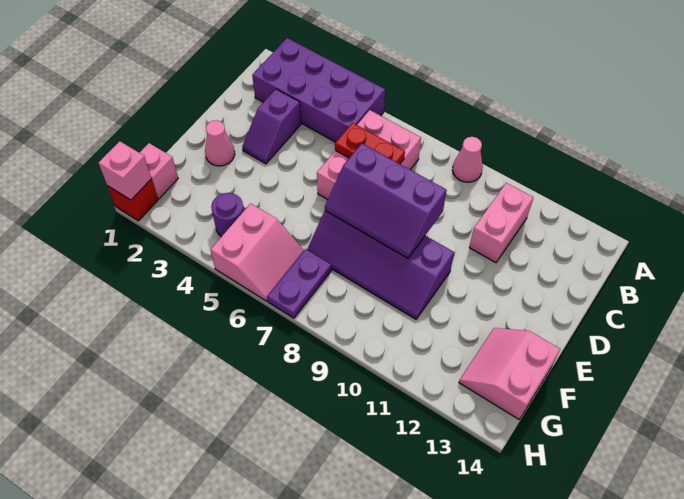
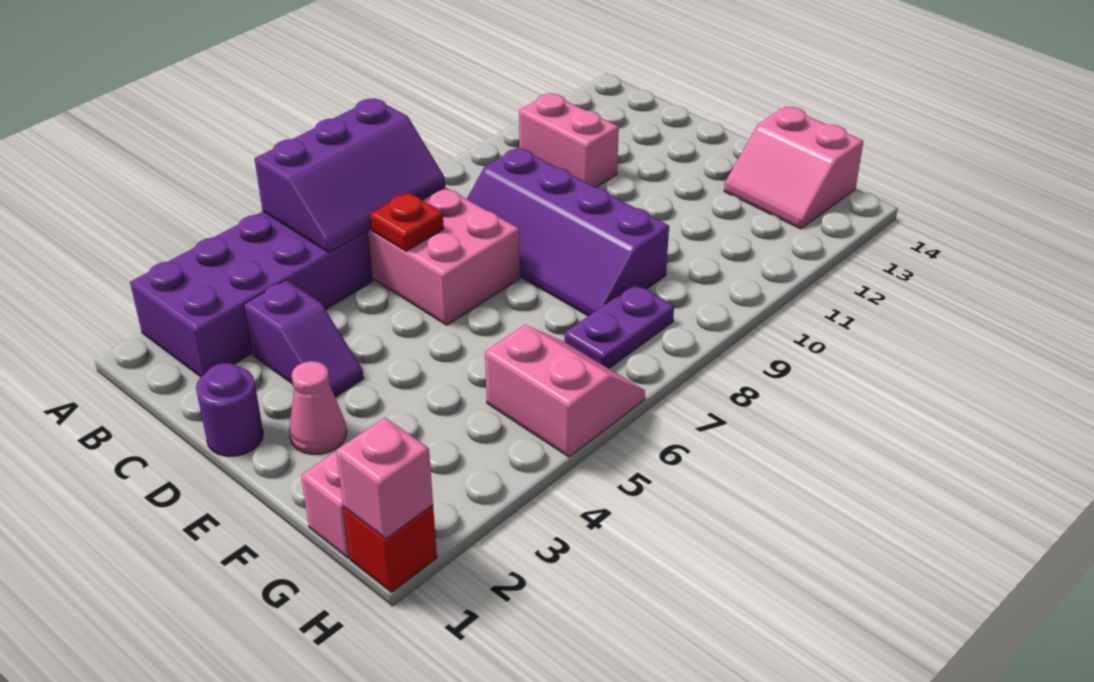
pink cone A9 level 1 -> none
red plate C6:C7 level 2 -> red plate C6 level 2
purple slope D7:E9 level 2 top D -> purple slope A5:B7 level 2 top A
purple slope E7:F10 level 1 top E -> purple slope C8:F9 level 1 top 9
purple round brick G4 level 1 -> purple round brick D1 level 1
purple plate G7:H7 level 1 -> purple plate G7:G8 level 1

